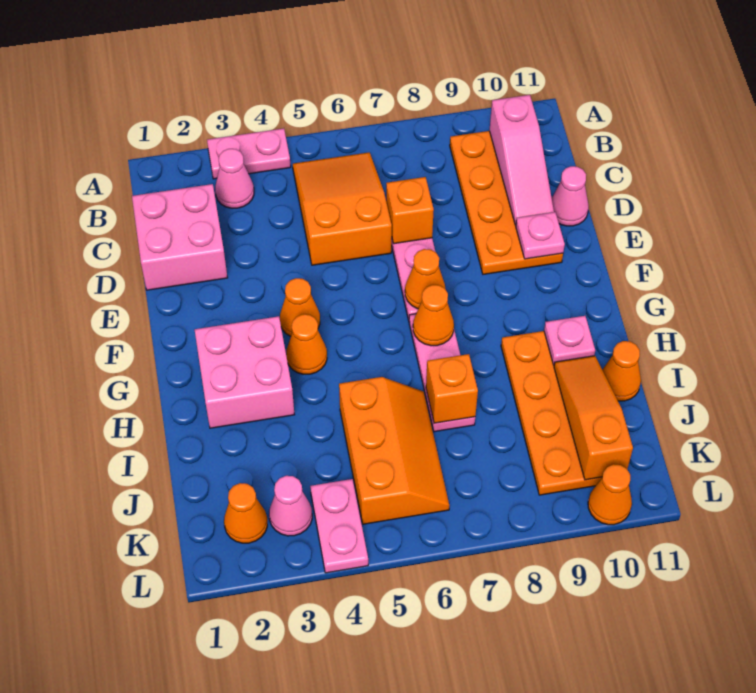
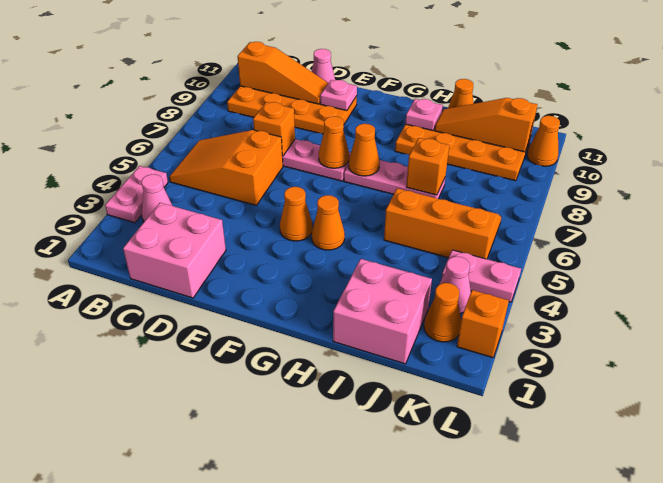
pink slope B10:D10 level 2 top B -> orange slope B10:D10 level 2 top B
pink brick G2:H3 level 1 -> pink brick I1:J2 level 1
none -> orange brick L2 level 1

